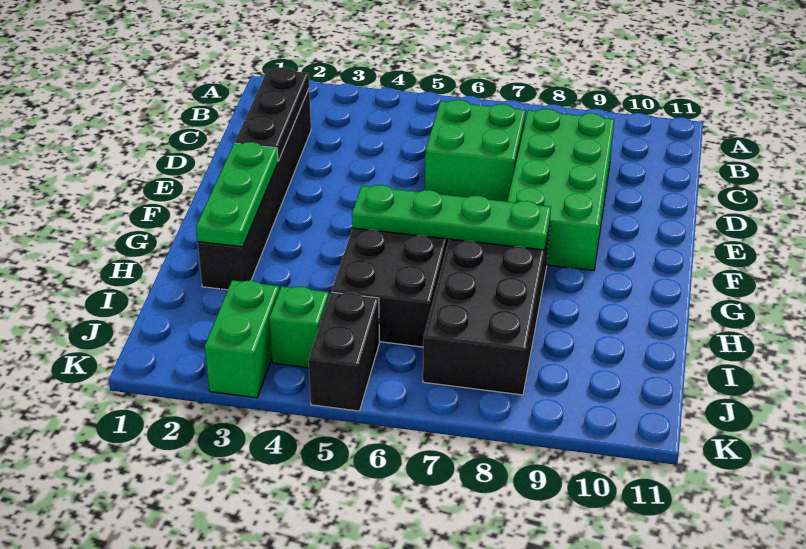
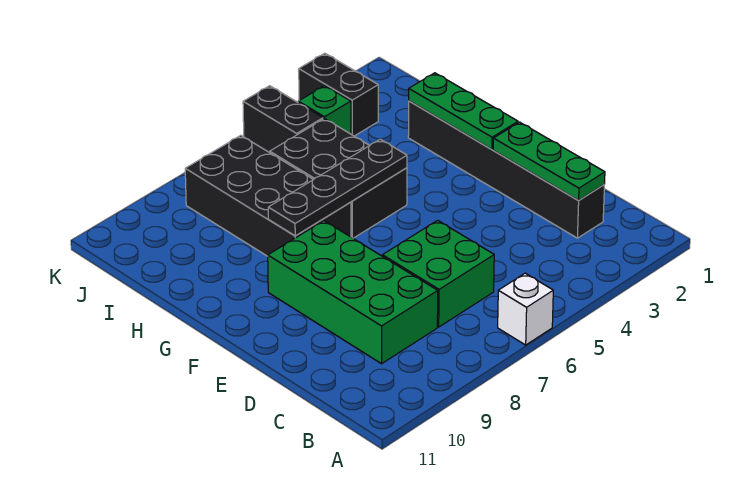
none -> white brick A6 level 1
black plate C2:E2 level 2 -> green plate C2:E2 level 2
green plate G5:G8 level 2 -> black plate G5:G8 level 2
green brick J3:K3 level 1 -> black brick J3:K3 level 1

